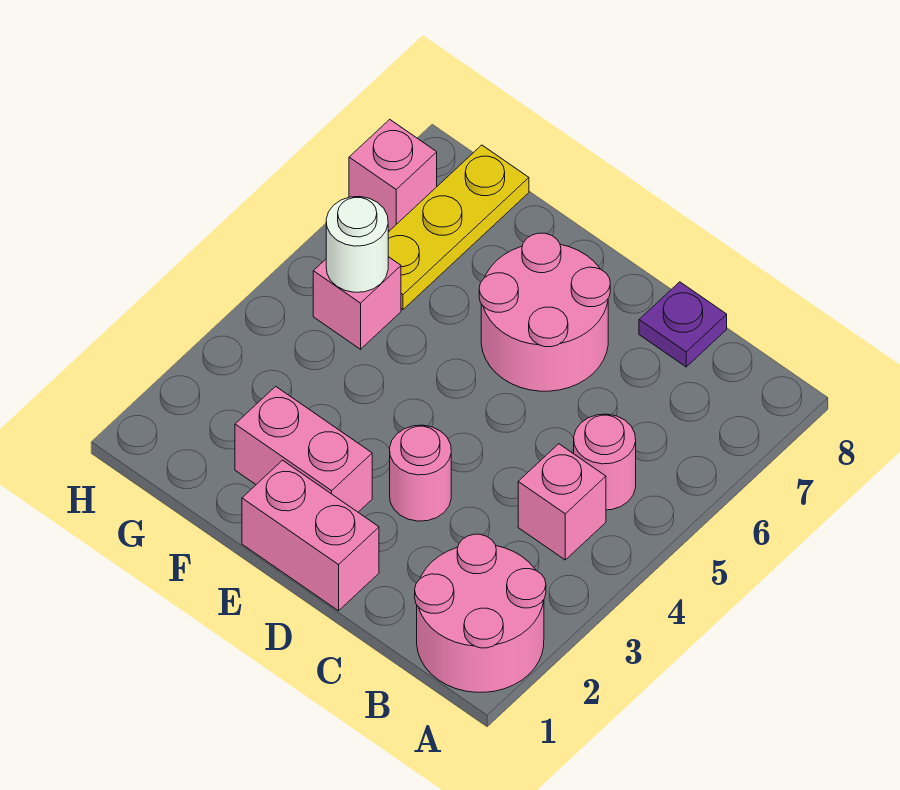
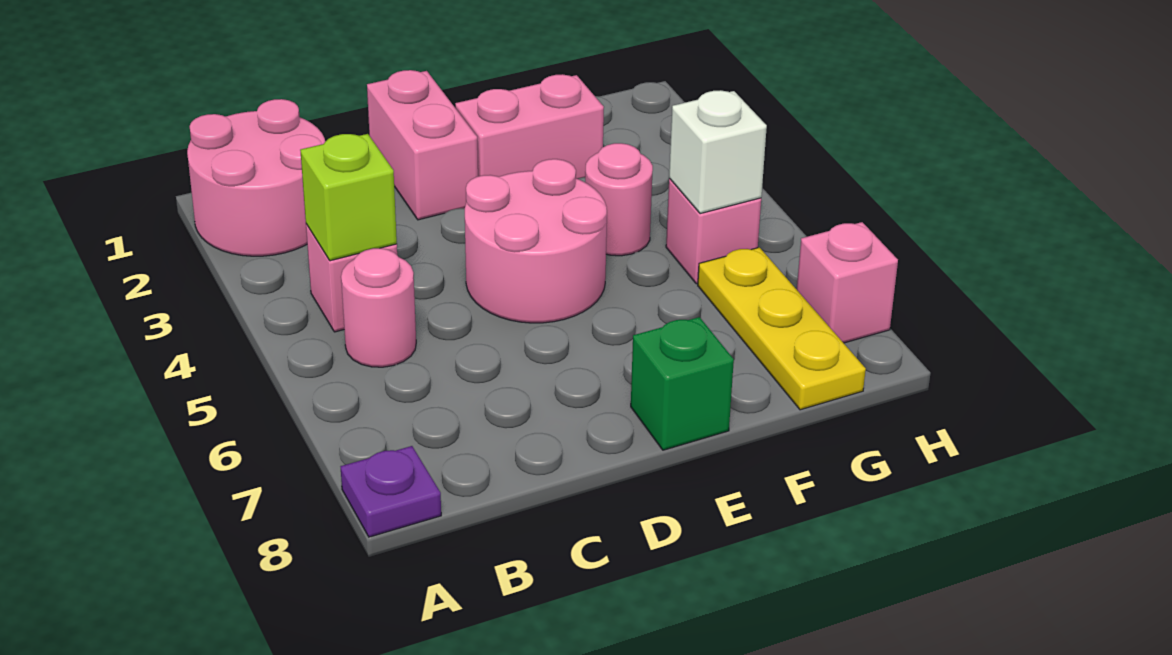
none -> lime brick B4 level 2
purple plate C8 level 1 -> purple plate A8 level 1
pink brick D1:E1 level 1 -> pink brick D1:D2 level 1
pink round brick D3 level 1 -> pink round brick F4 level 1
pink round brick D6:E7 level 1 -> pink round brick D4:E5 level 1
none -> green brick E8 level 1
white round brick G5 level 2 -> white brick G5 level 2

